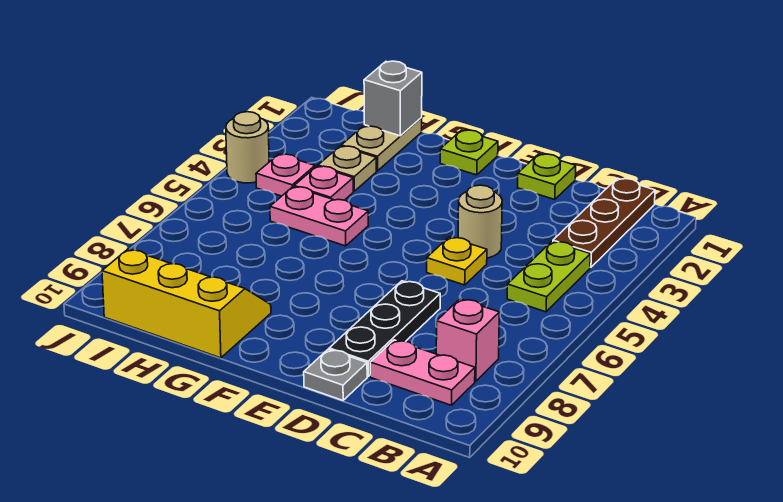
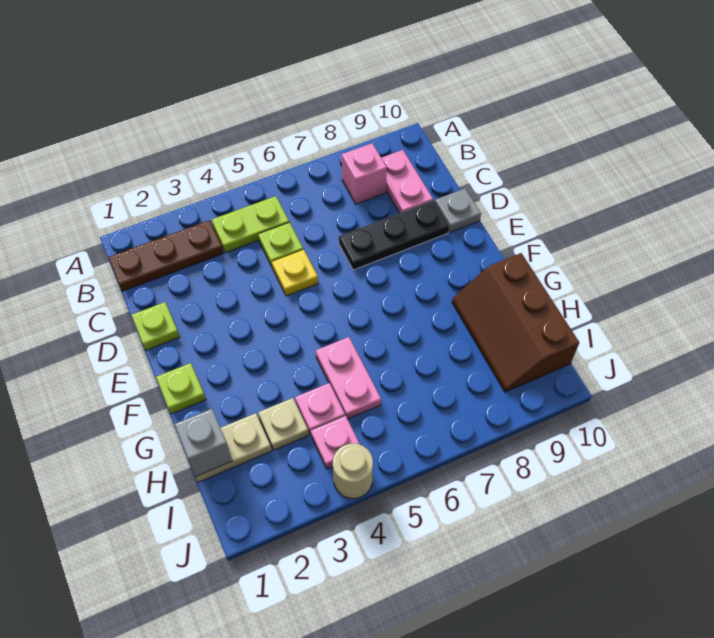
none -> lime plate C5 level 1
tan round brick D4 level 1 -> none
yellow slope G9:I10 level 1 top 10 -> brown slope G9:I10 level 1 top 10

